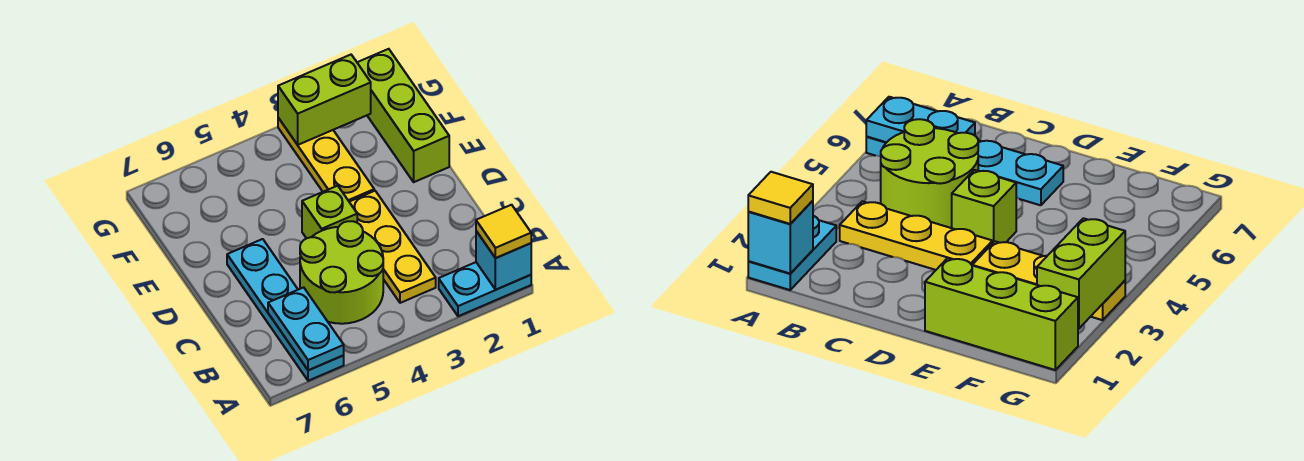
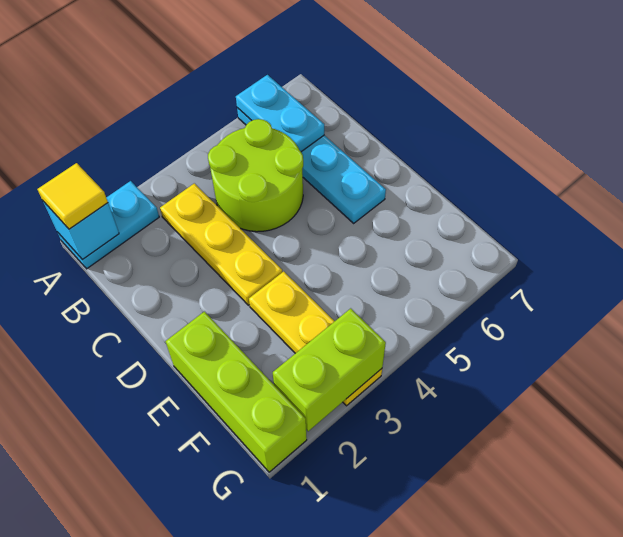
lime brick D4 level 1 -> none

